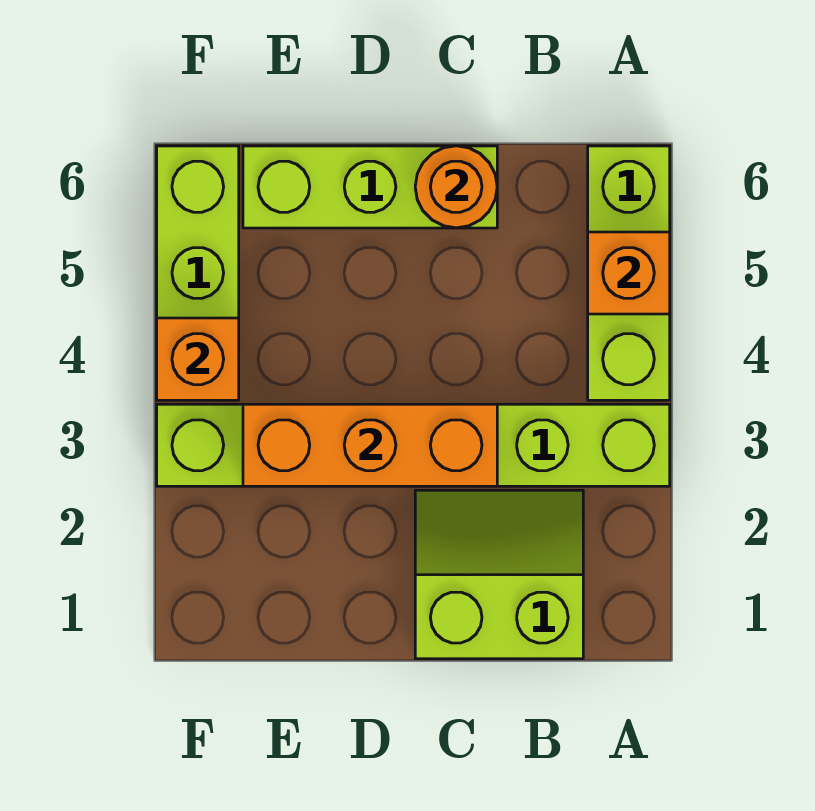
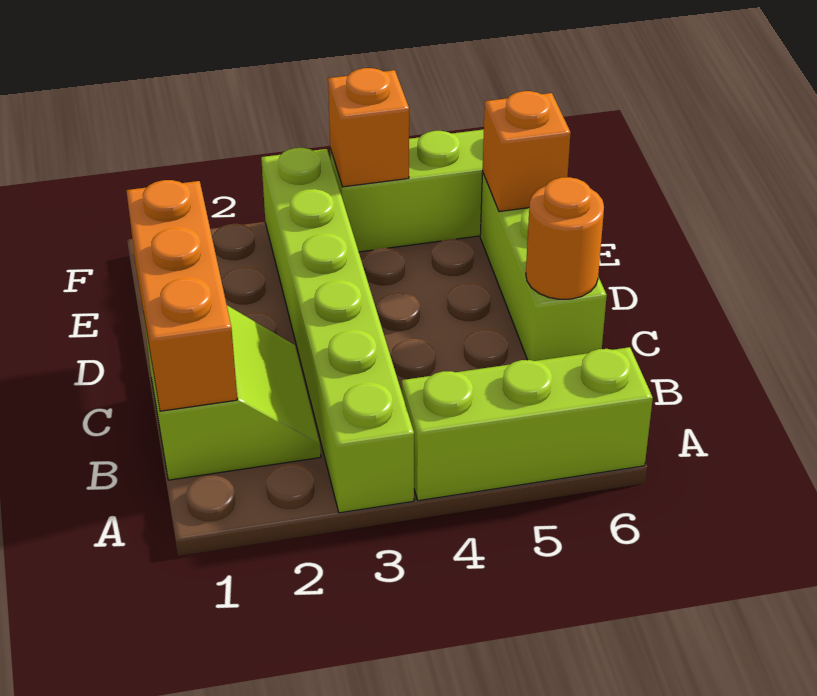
orange brick A5 level 2 -> orange brick E6 level 2
orange brick C3:E3 level 2 -> orange brick B1:D1 level 2

